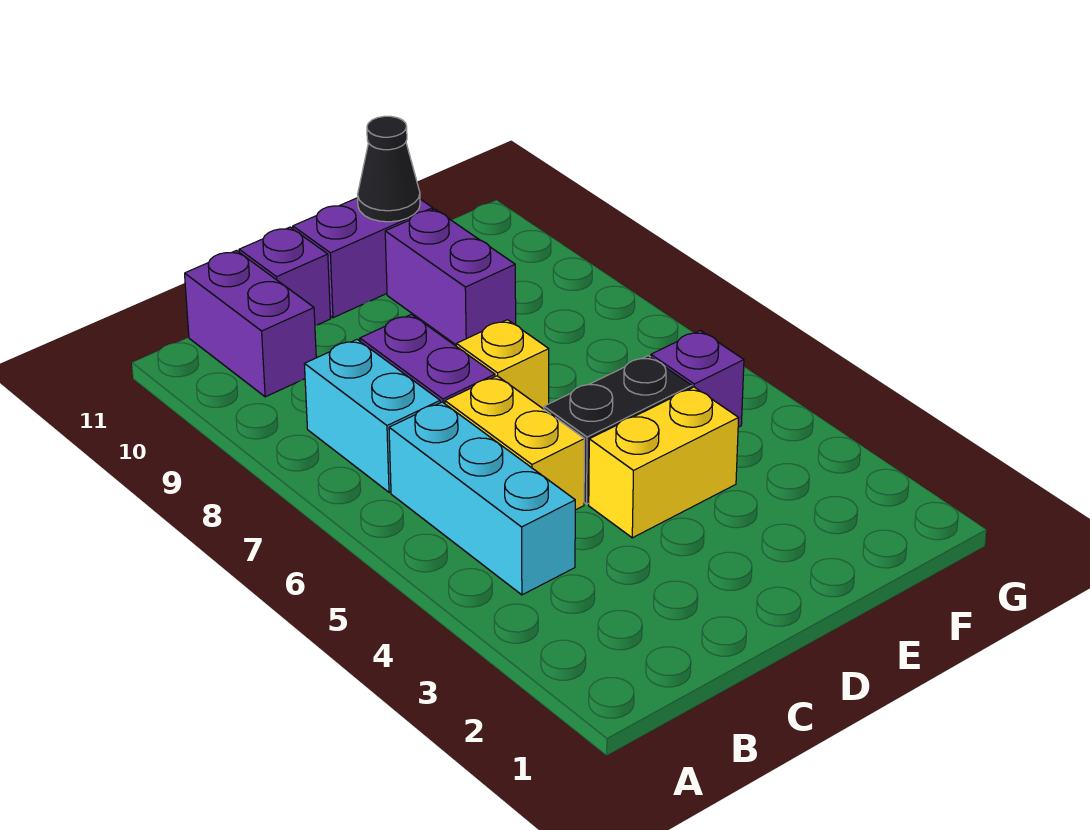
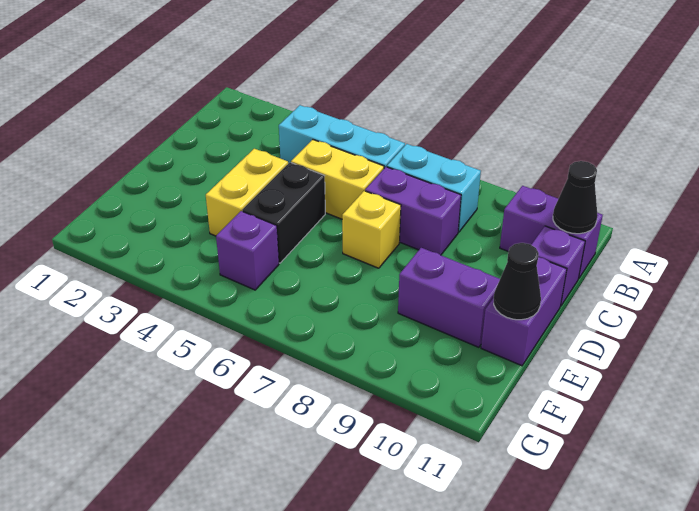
none -> black cone B11 level 2

